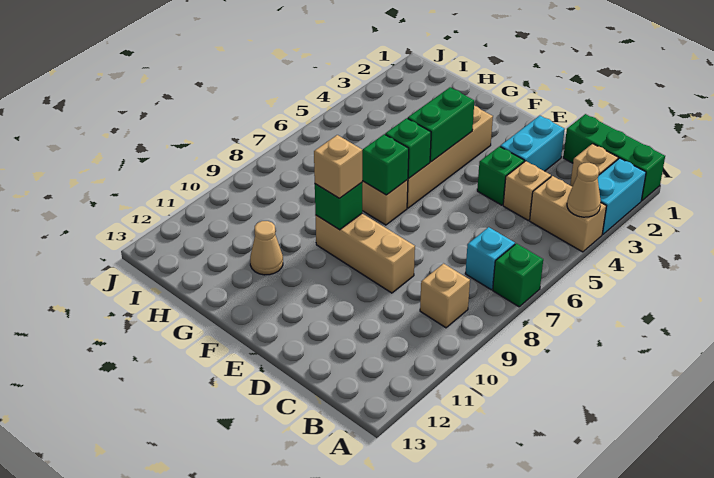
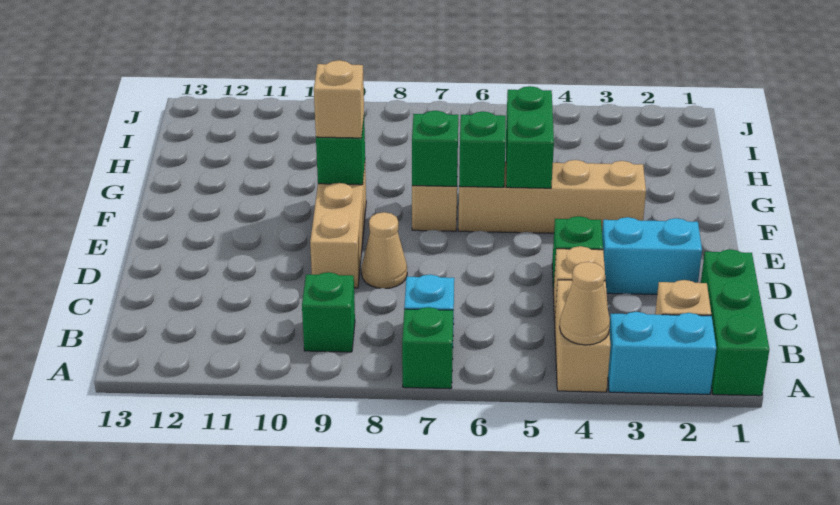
tan brick B9 level 1 -> green brick B9 level 1
green brick F4:F5 level 2 -> green brick F5:G5 level 2
tan cone G11 level 1 -> tan cone D8 level 1

